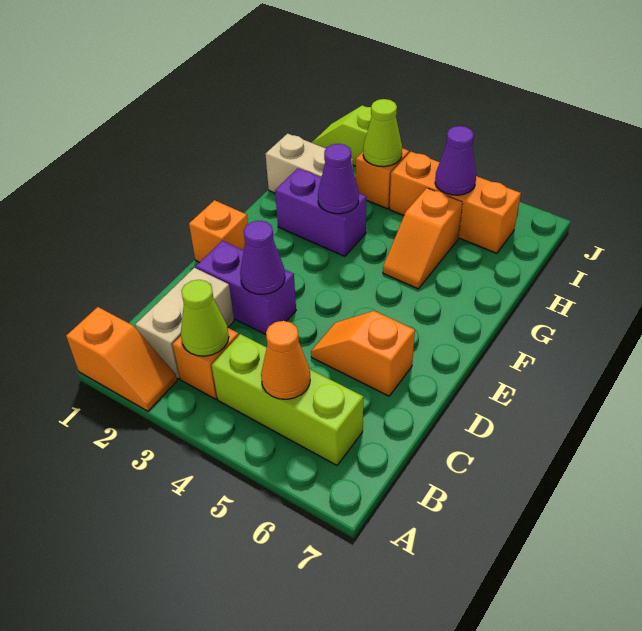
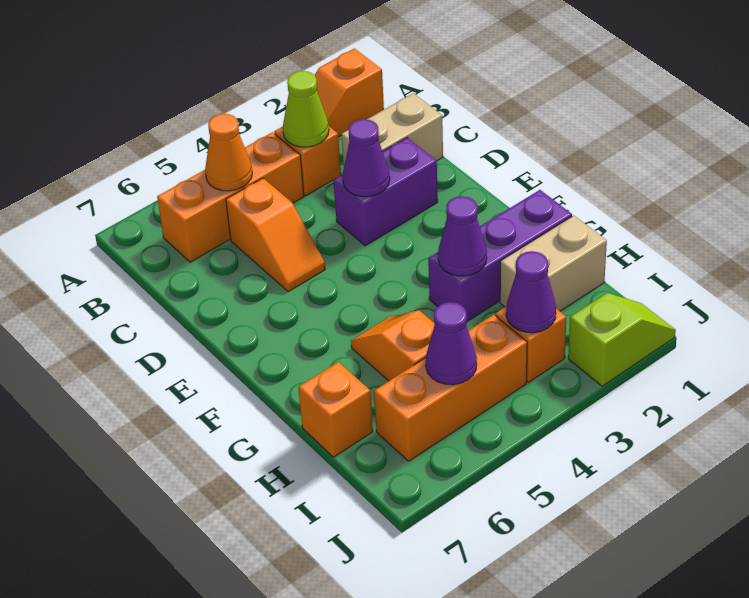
tan brick B2:C2 level 1 -> tan brick C1:C2 level 1
lime brick B4:B6 level 1 -> orange brick B4:B6 level 1
orange slope D5:D6 level 1 top 6 -> orange slope C5:D5 level 1 top C
orange brick E1 level 1 -> orange brick H7 level 1
purple brick G2:G3 level 1 -> purple brick G1:G3 level 1
lime cone I3 level 2 -> purple cone I3 level 2

